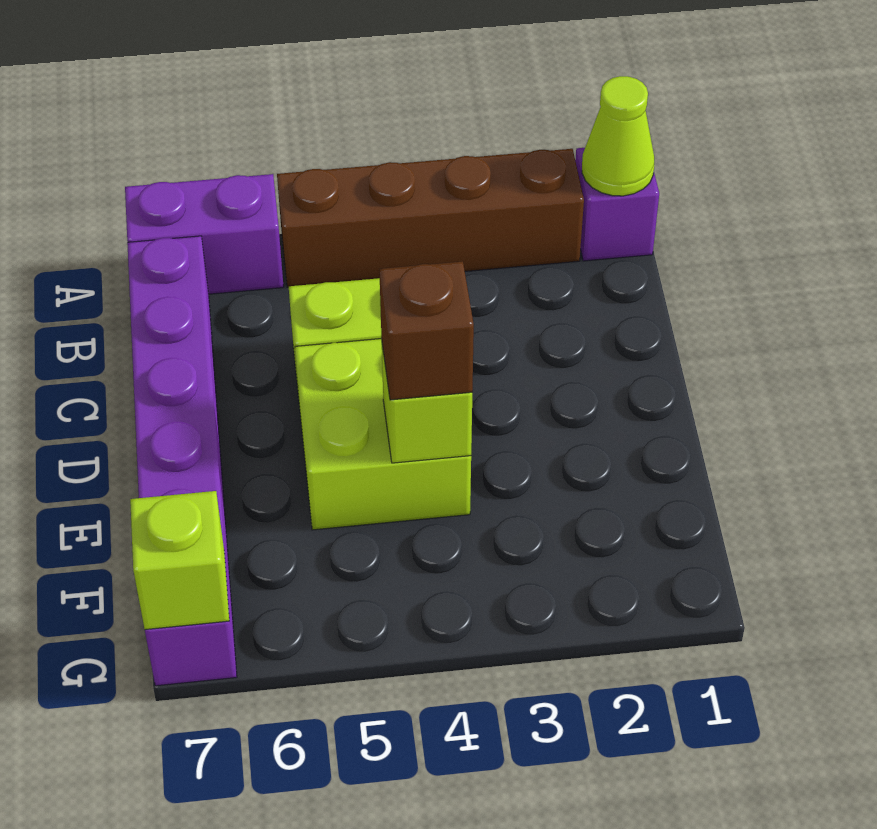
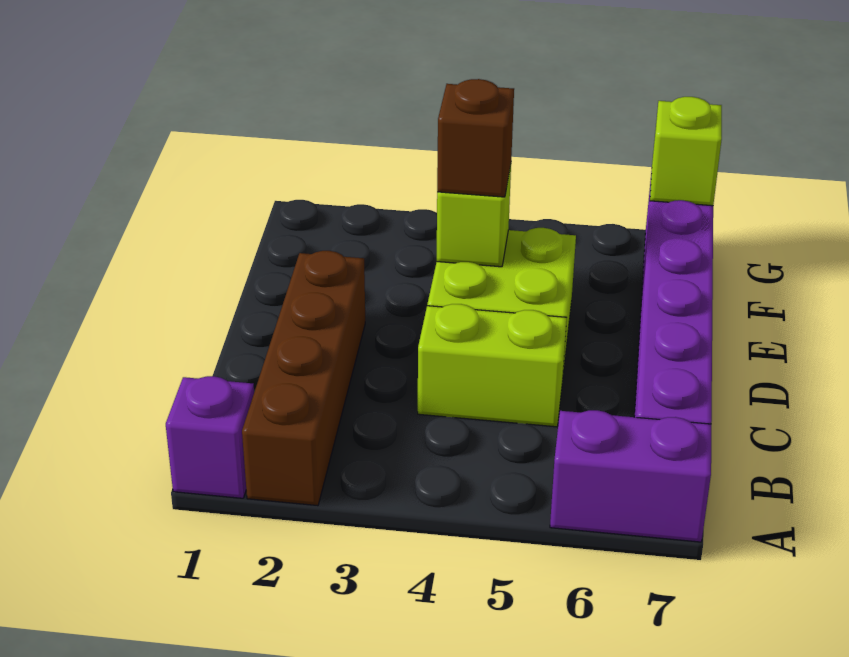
lime cone A1 level 2 -> none
brown brick A2:A5 level 1 -> brown brick A2:D2 level 1

